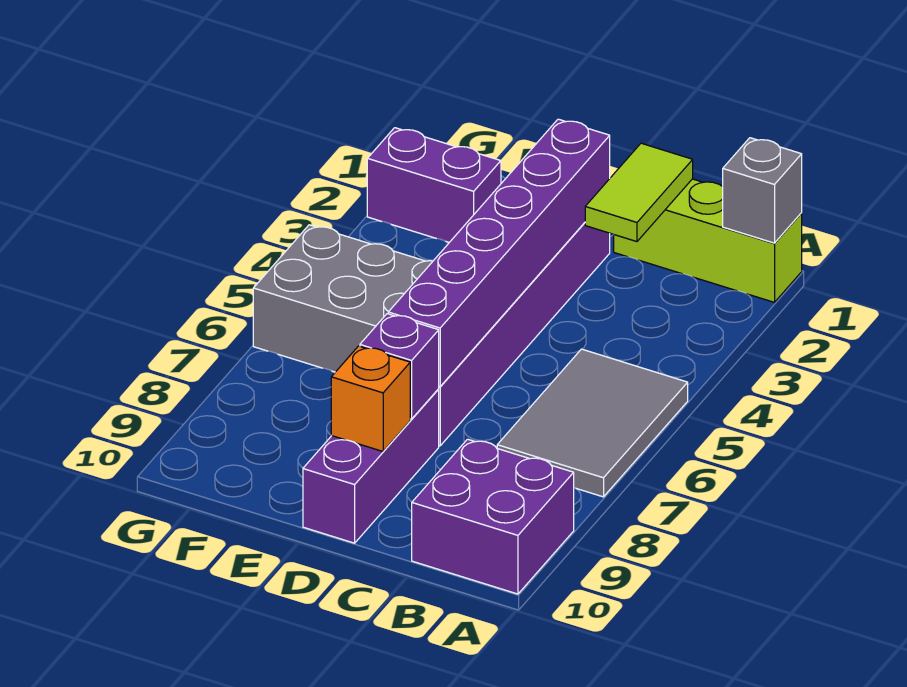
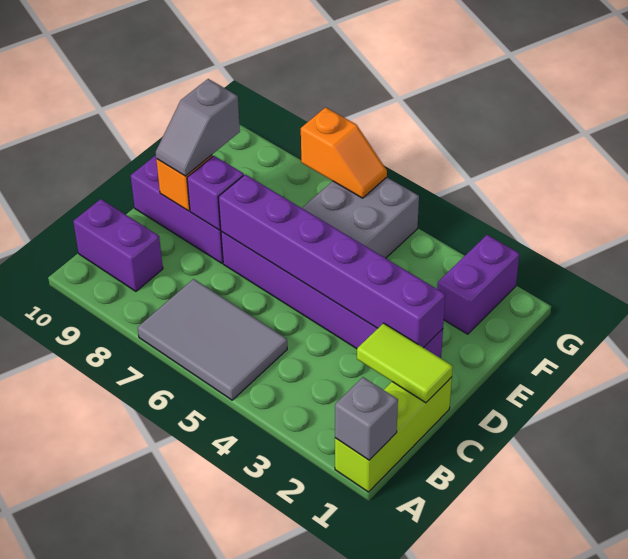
purple brick A9:B10 level 1 -> purple brick B9:B10 level 1
none -> grey slope D9:E9 level 3 top E
none -> orange slope G6:G7 level 2 top 7

